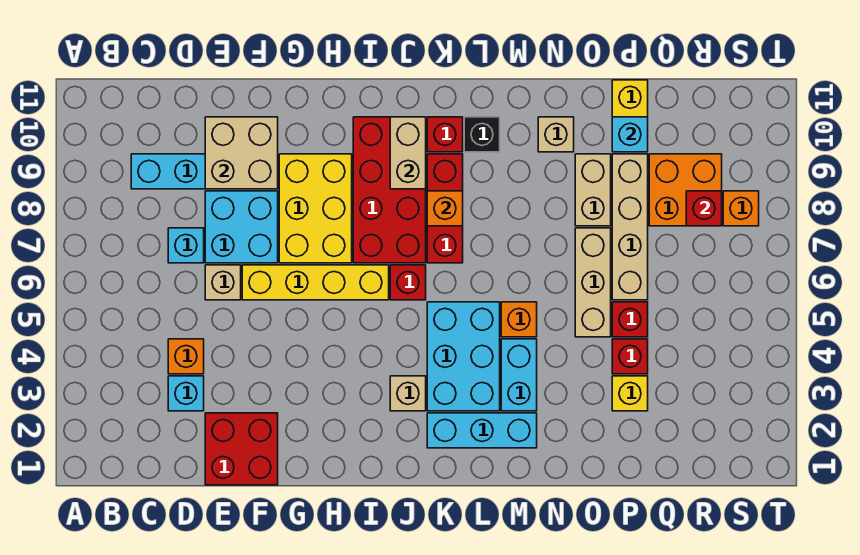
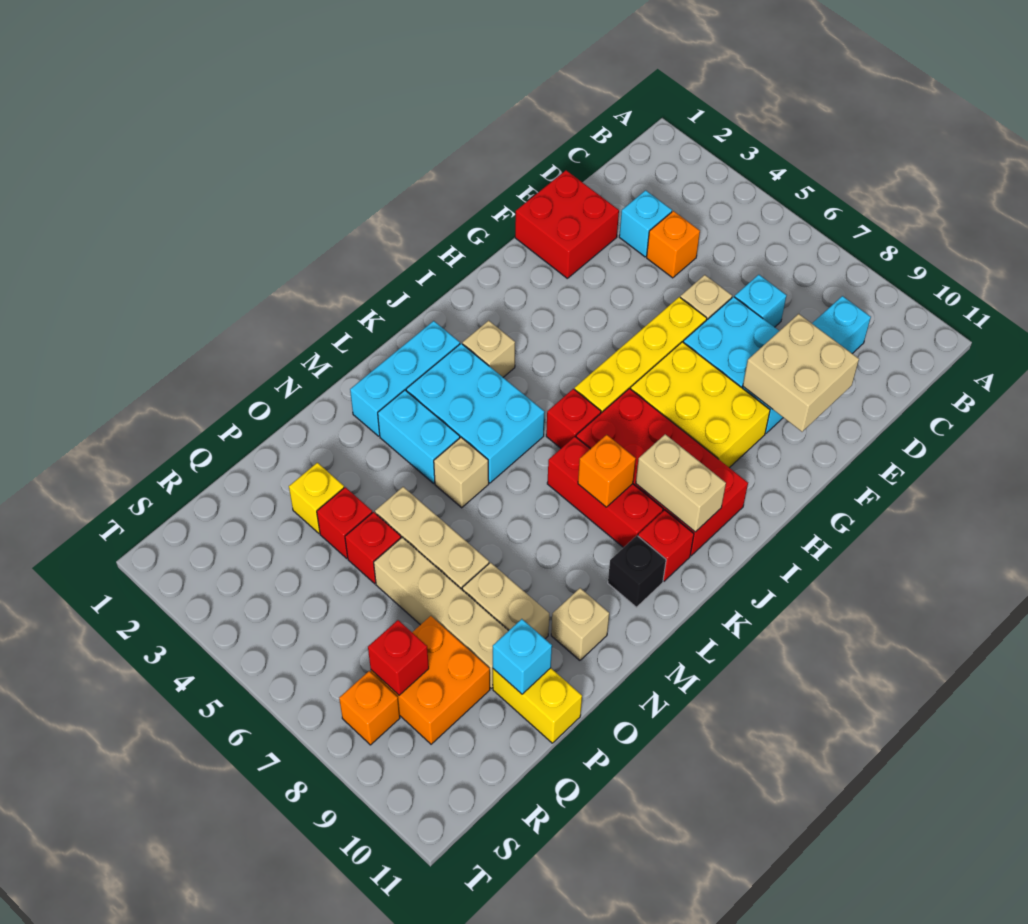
orange brick M5 level 1 -> tan brick M5 level 1

